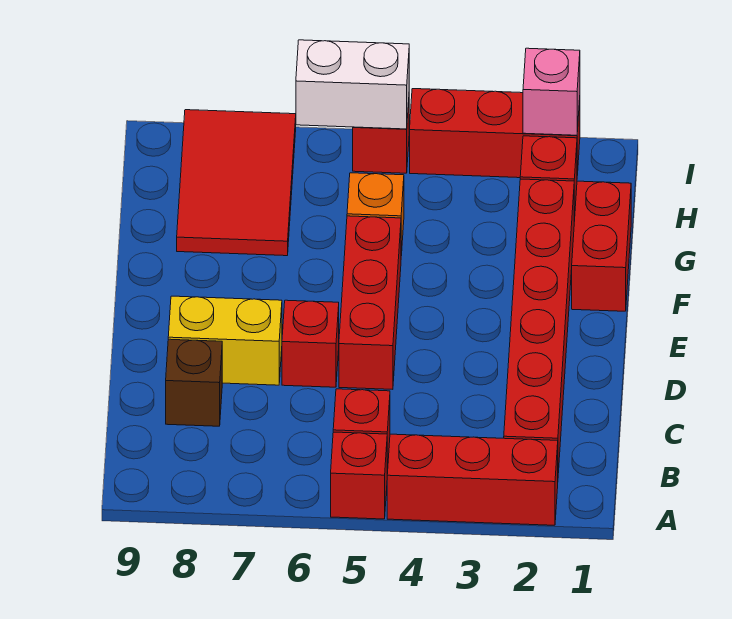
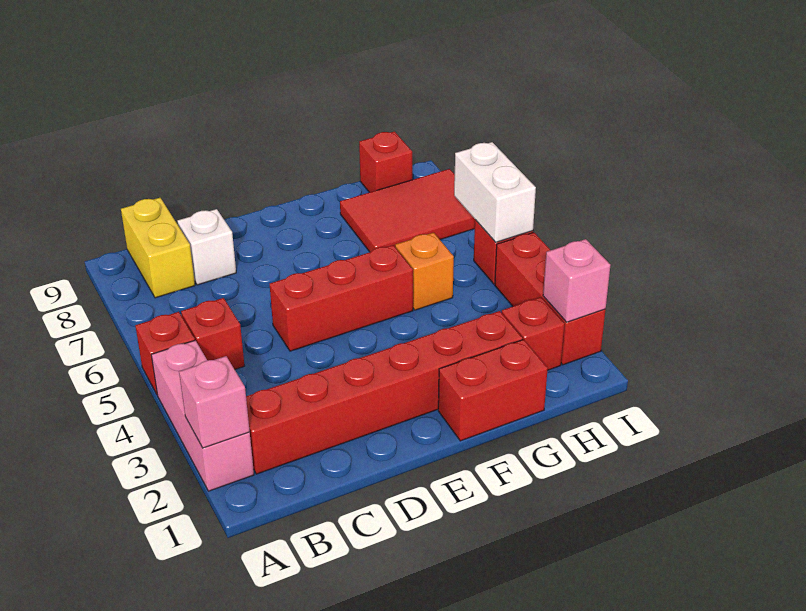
red brick A2:A4 level 1 -> pink brick A2:A4 level 1
none -> pink brick A2 level 2
brown brick C8 level 1 -> white brick C8 level 1
red brick D6 level 1 -> red brick H9 level 1
yellow brick D7:D8 level 1 -> yellow brick B8:B9 level 1

